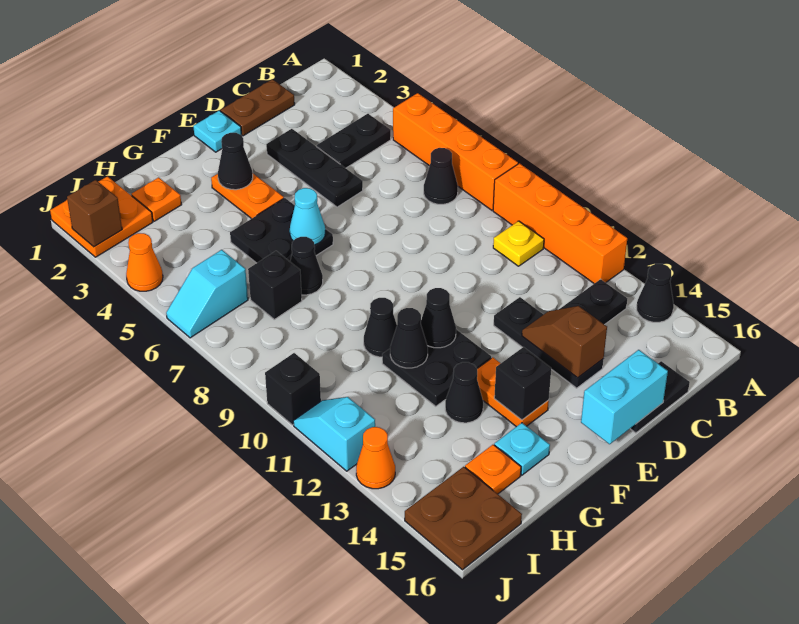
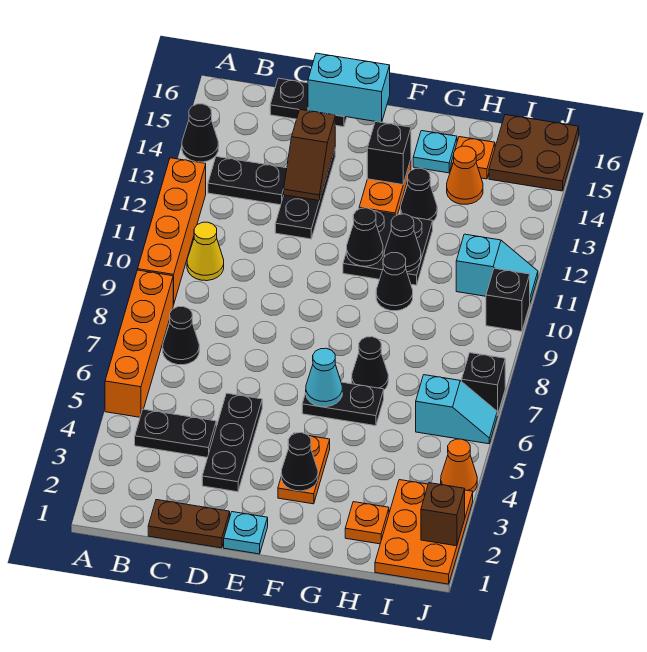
yellow plate B10 level 1 -> yellow cone B10 level 1
black plate F5:G6 level 1 -> black plate F6:G6 level 1
black brick H7 level 1 -> black brick J7 level 1
orange plate I1:J2 level 1 -> orange plate I1:J3 level 1
cyan slope J11:J12 level 1 top 12 -> cyan slope I11:J11 level 1 top I
orange cone J13 level 1 -> orange cone H14 level 1

